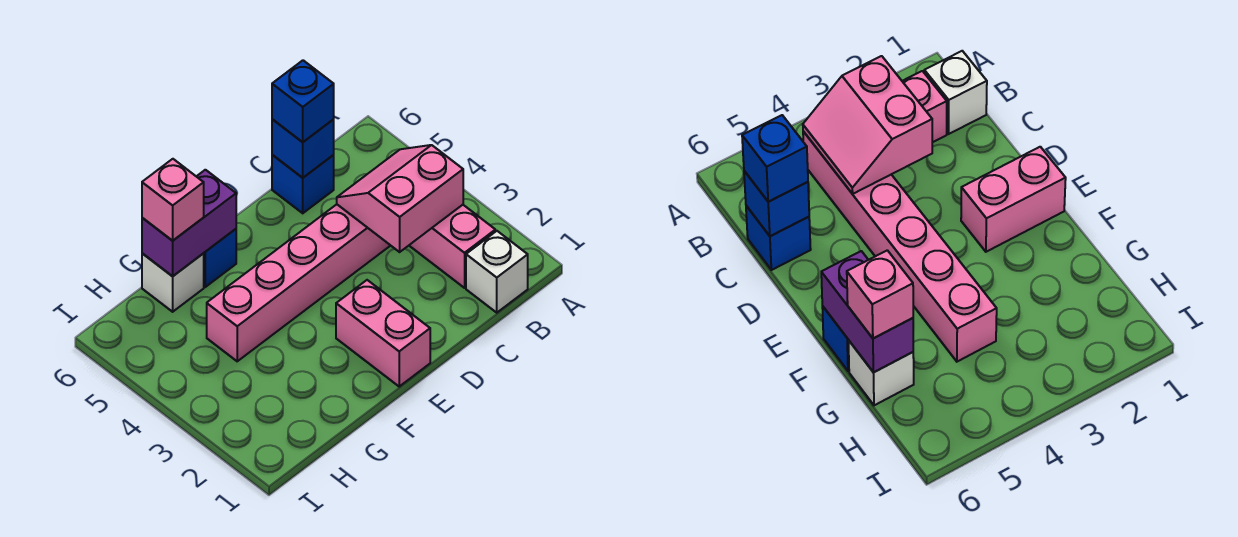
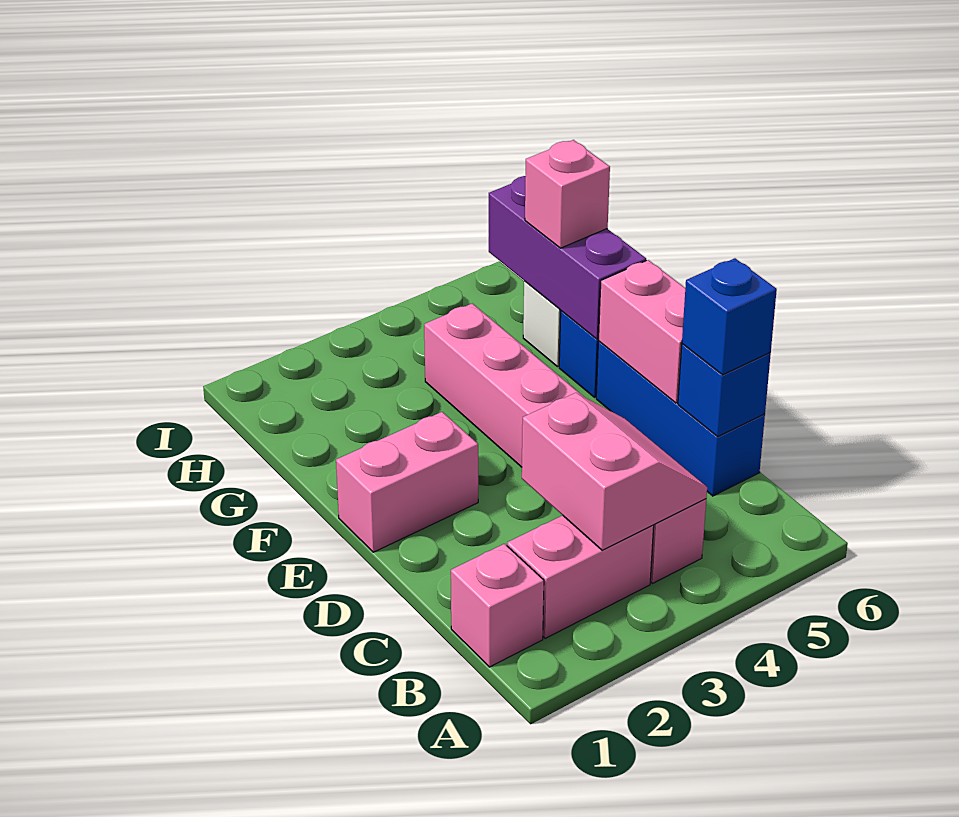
white brick B1 level 1 -> pink brick B1 level 1
blue brick C6 level 1 -> blue brick C6:E6 level 1
none -> pink brick D6:E6 level 2
purple brick F6:G6 level 2 -> purple brick F6:H6 level 2

